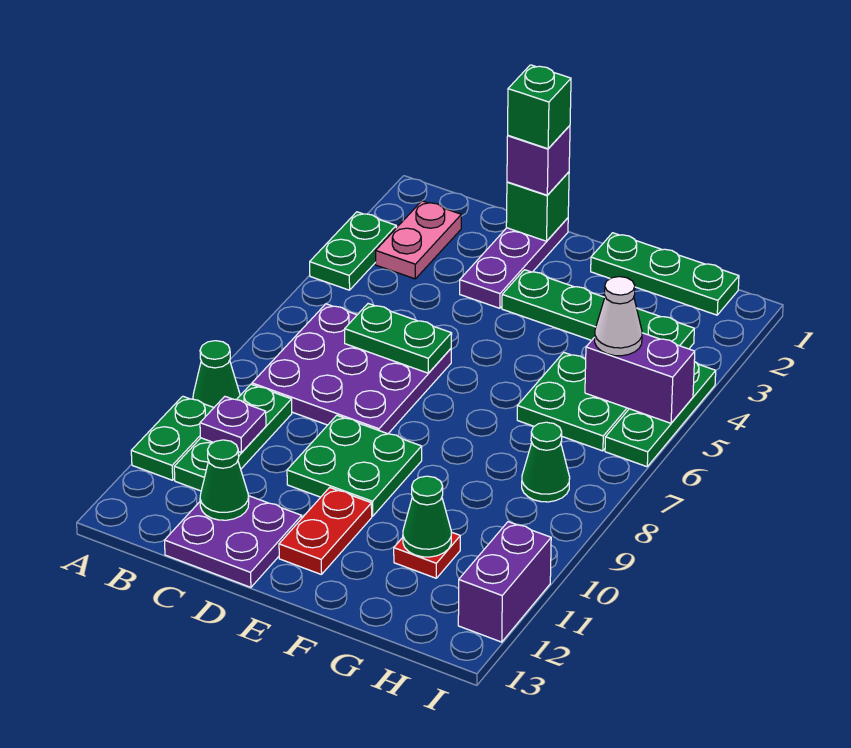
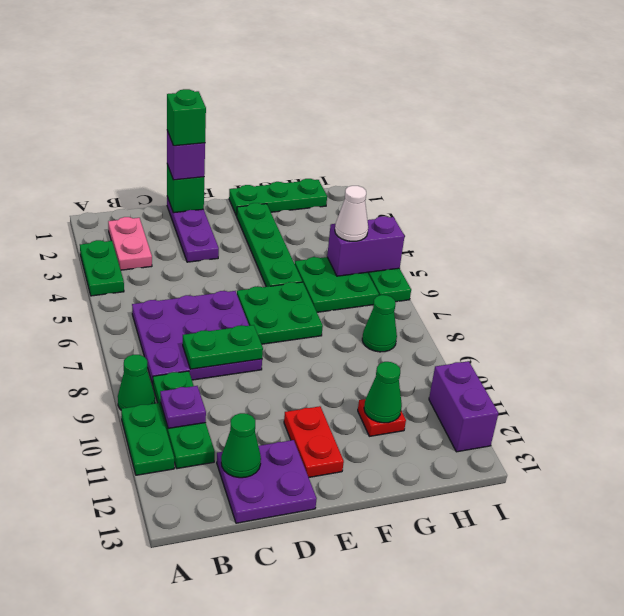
green plate C6:D6 level 2 -> green plate C8:D8 level 2
green plate D9:E10 level 1 -> green plate E6:F7 level 1
green plate E3:H3 level 1 -> green plate F2:F5 level 1

